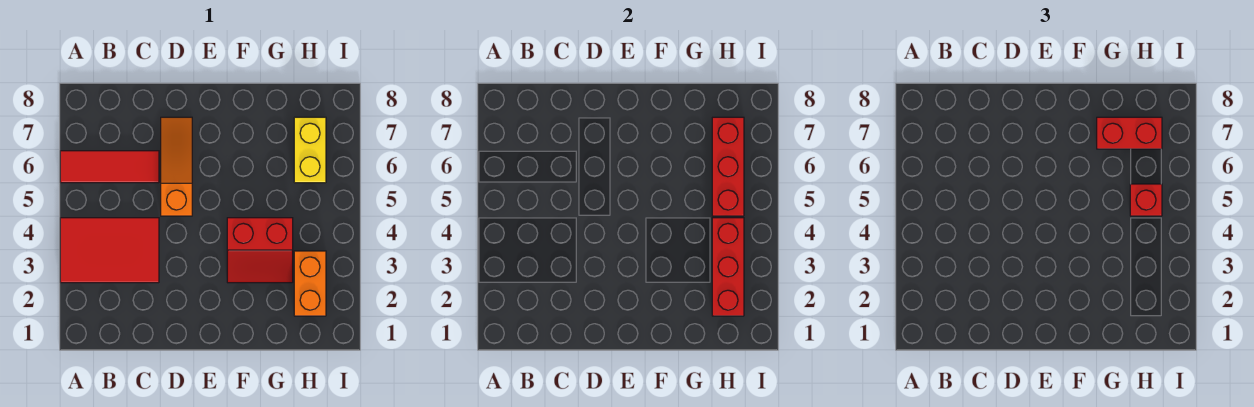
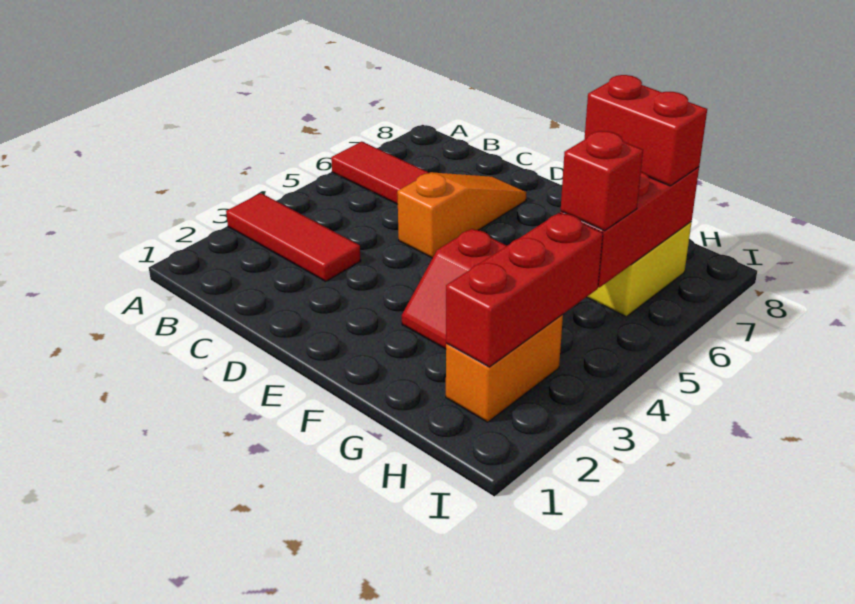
red tile A3:C4 level 1 -> red tile A3:C3 level 1

